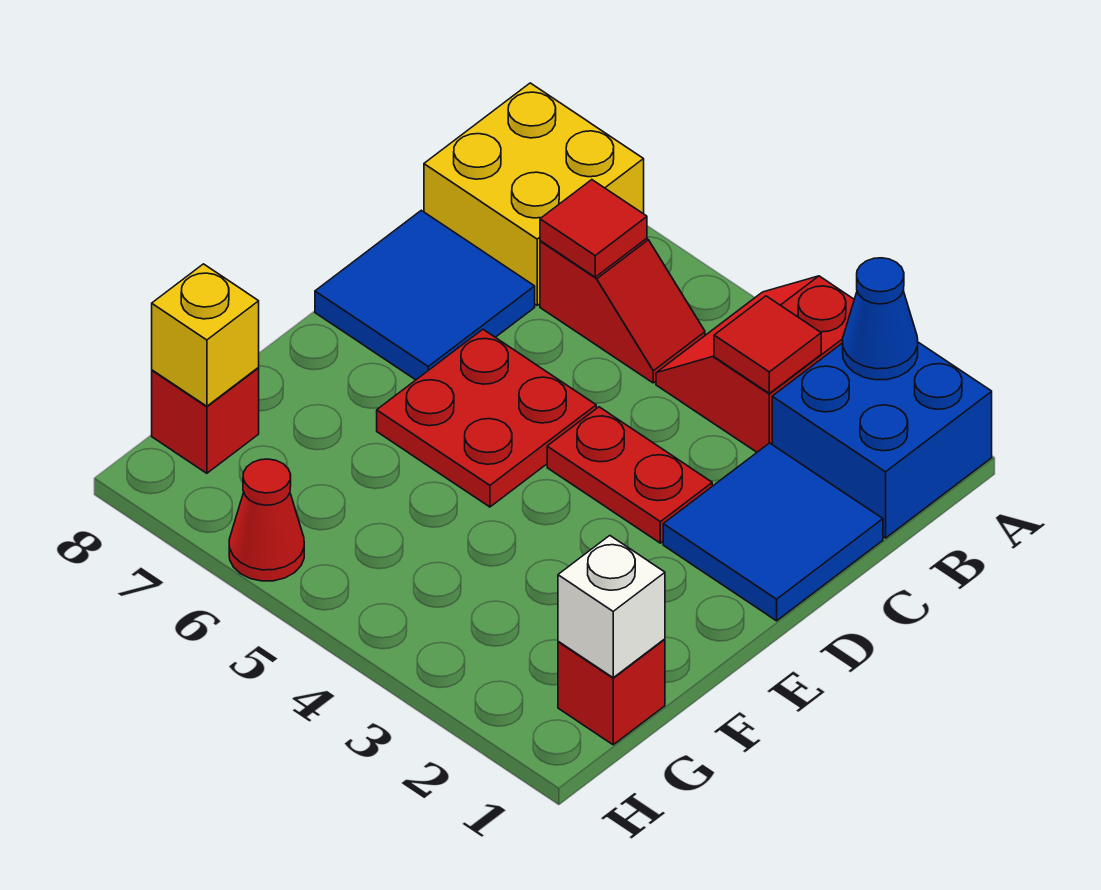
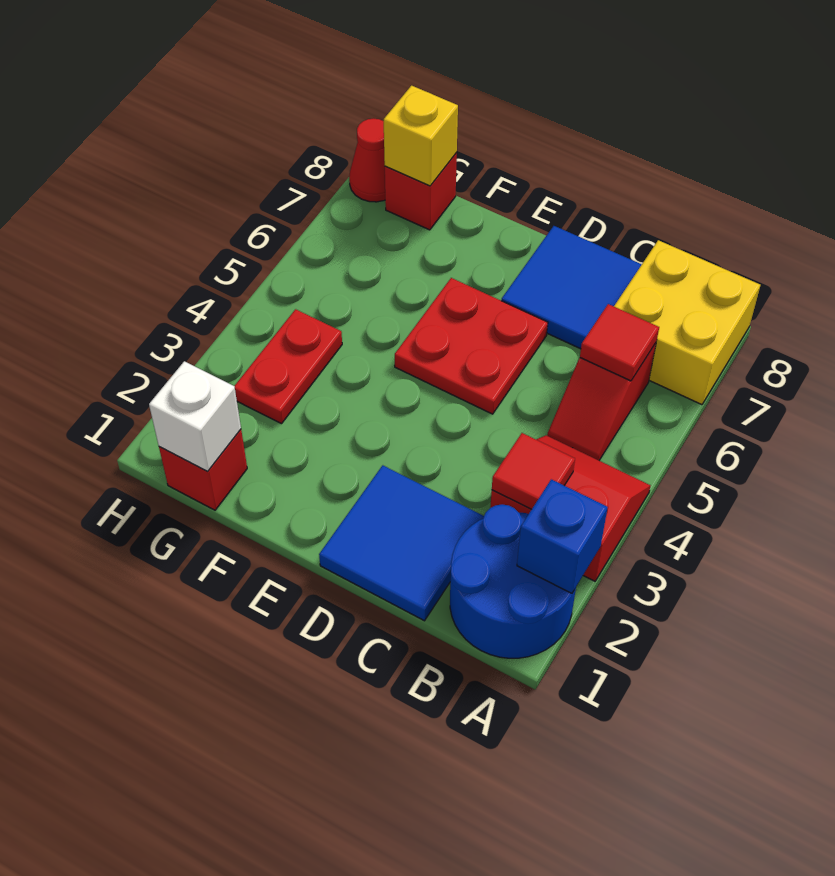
blue brick A1:B2 level 1 -> blue round brick A1:B2 level 1
blue cone A2 level 2 -> blue brick A2 level 2
red plate D3:D4 level 1 -> red plate G3:G4 level 1
red cone H6 level 1 -> red cone H8 level 1

